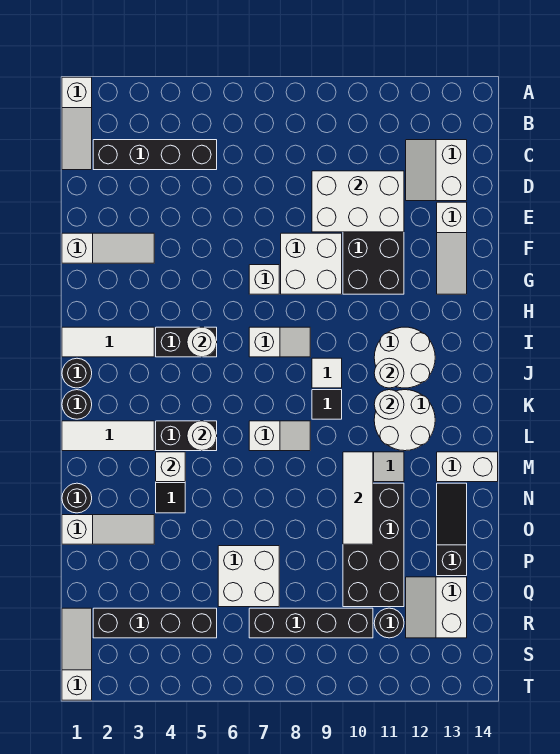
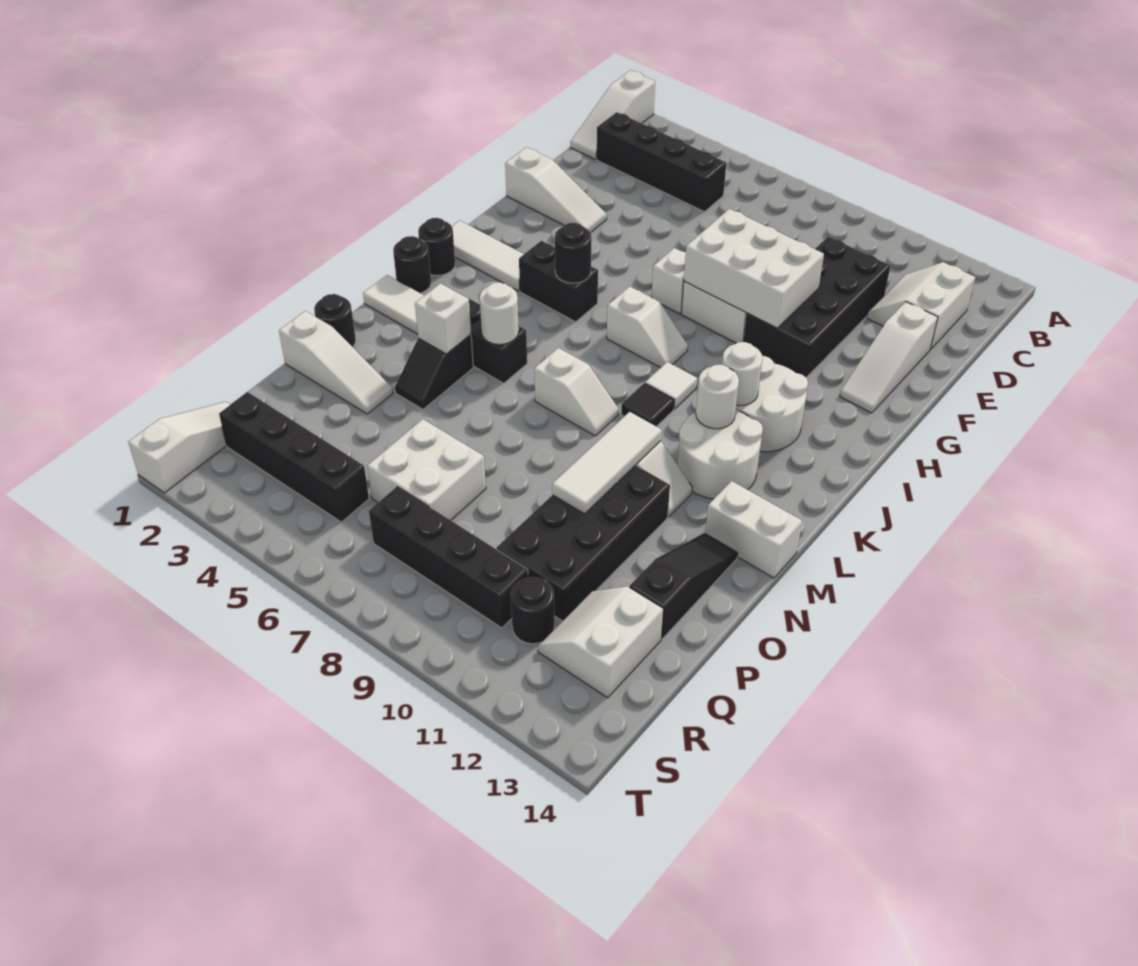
white brick D9:E11 level 2 -> white brick F8:G10 level 2
white round brick I5 level 2 -> black round brick I5 level 2

